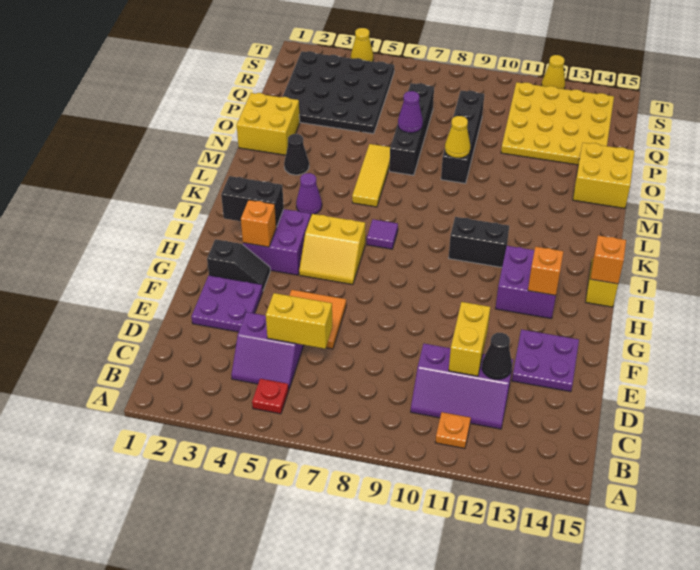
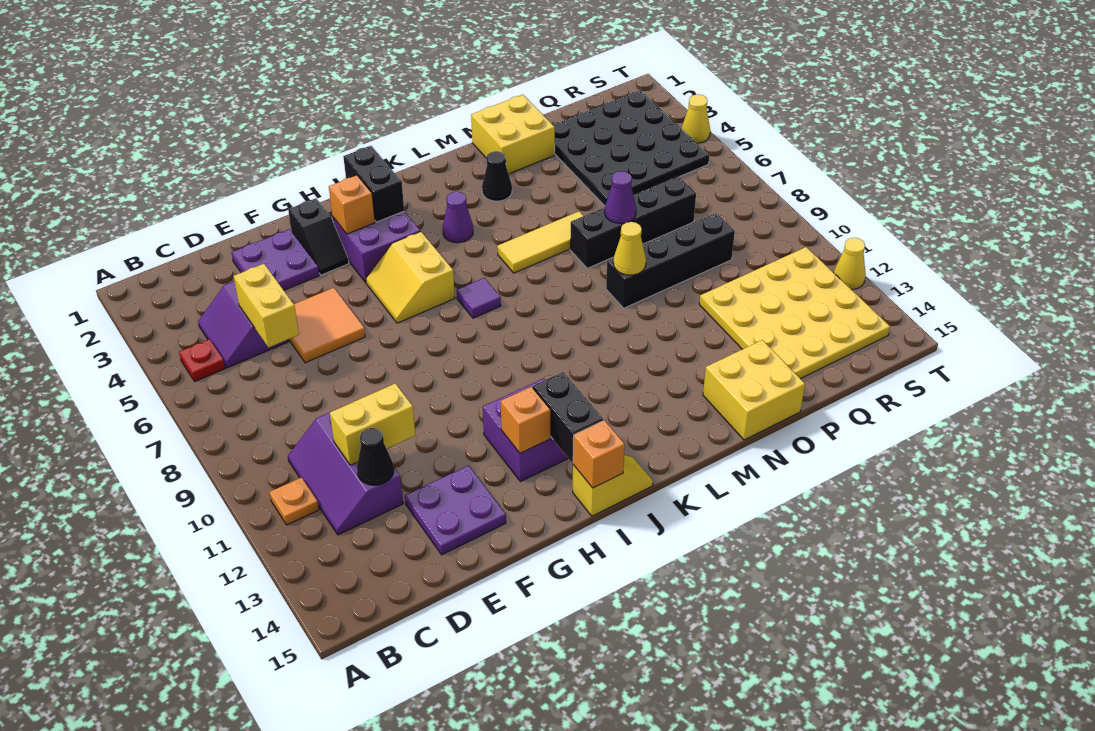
black brick J10:J11 level 1 -> black brick I13:I14 level 2

